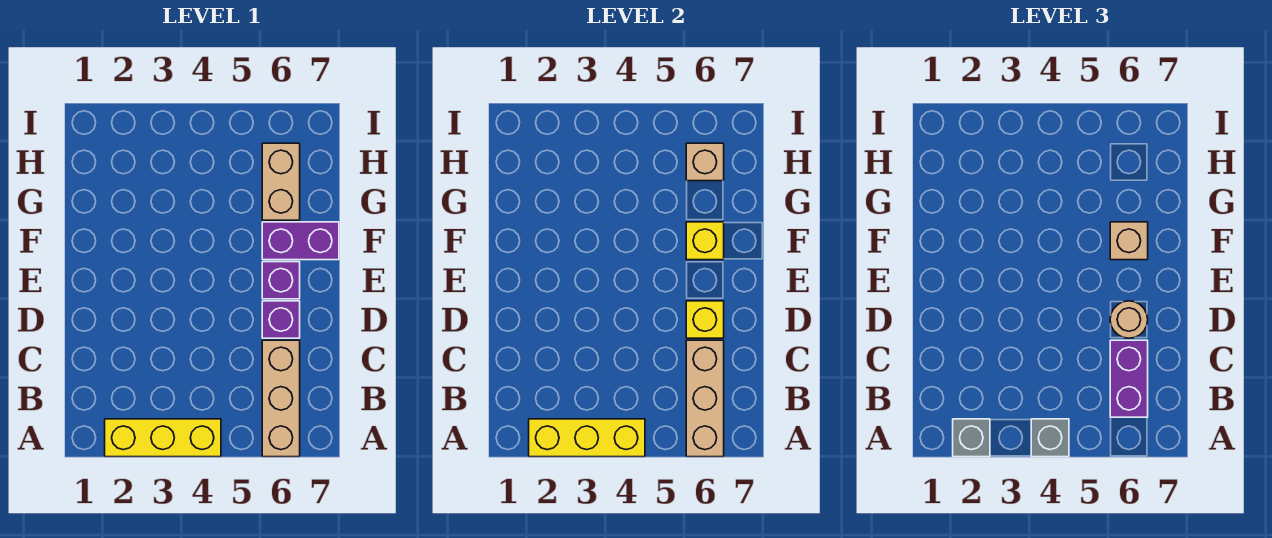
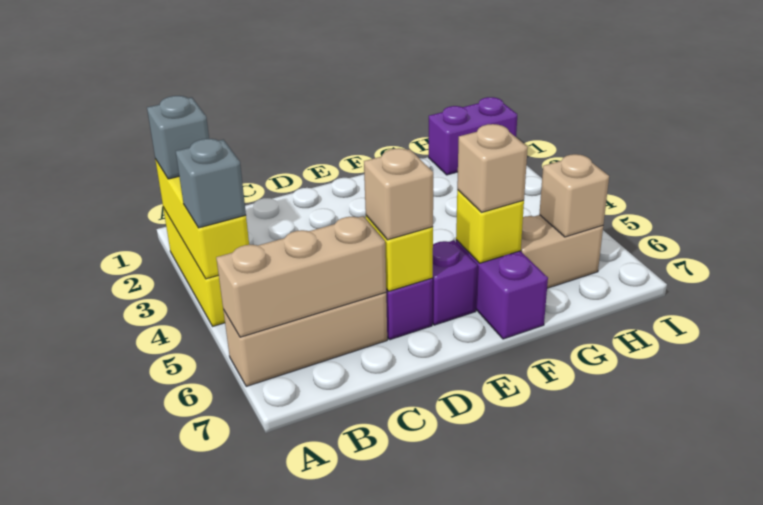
purple brick B6:C6 level 3 -> purple brick H1:I1 level 1
tan round brick D6 level 3 -> tan brick D6 level 3

